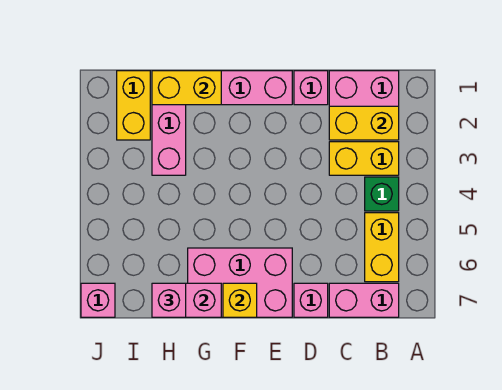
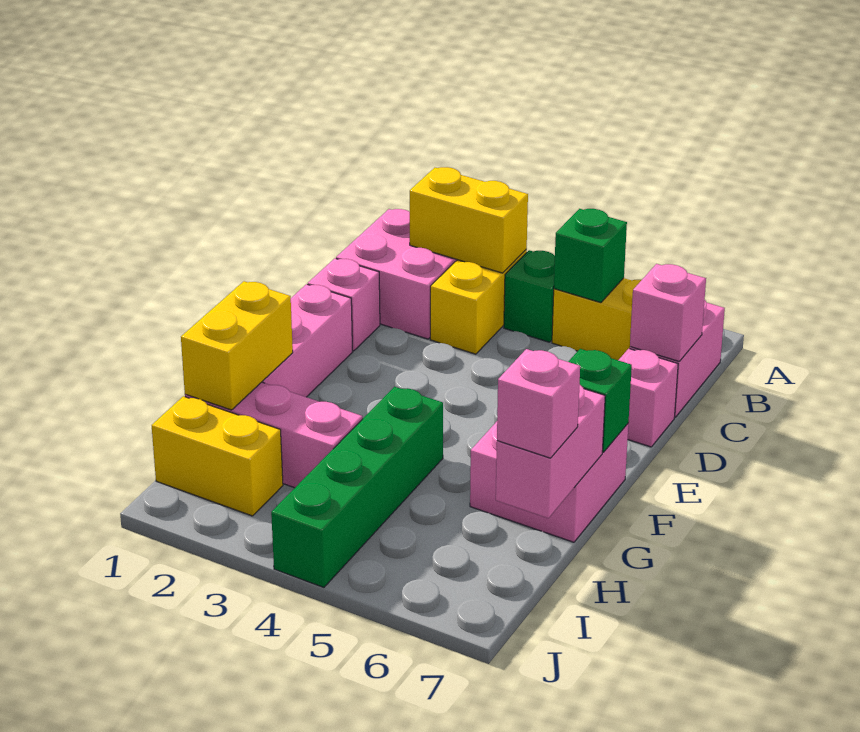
yellow brick B2:C2 level 2 -> yellow brick B2:B3 level 2
none -> green brick B5 level 2
pink brick E6:G7 level 1 -> pink brick F6:G7 level 1
yellow brick F7 level 2 -> green brick F7 level 2
none -> green brick G4:J4 level 1
pink brick J7 level 1 -> pink brick C7 level 2

